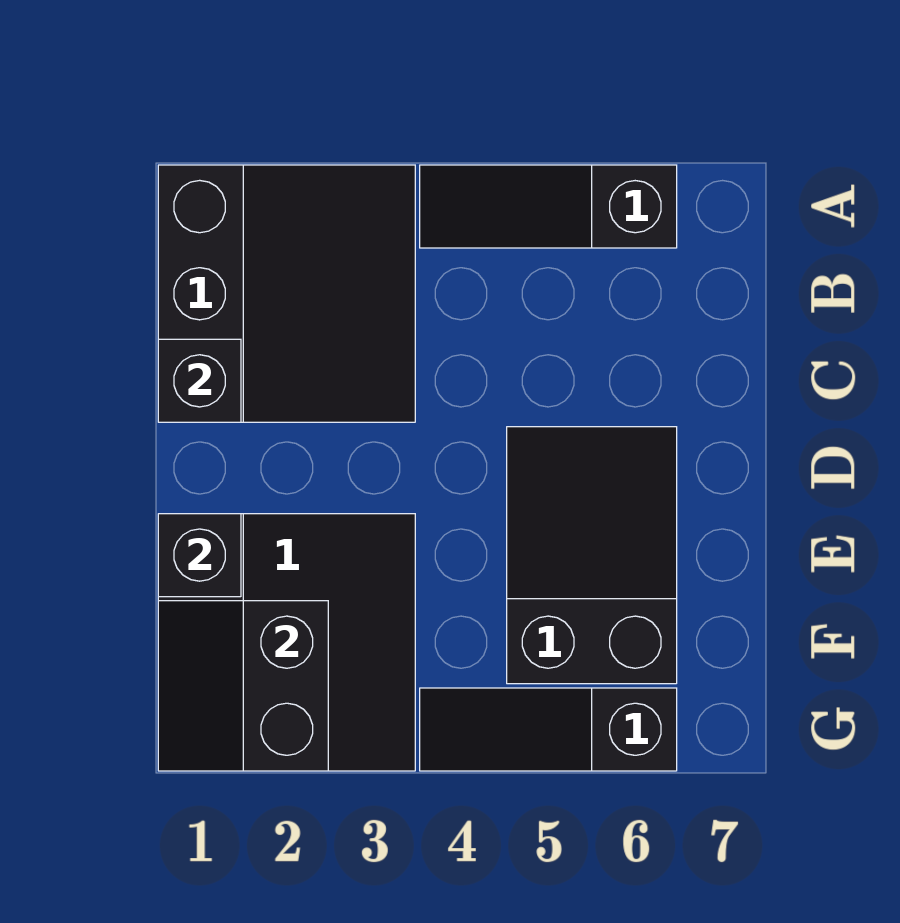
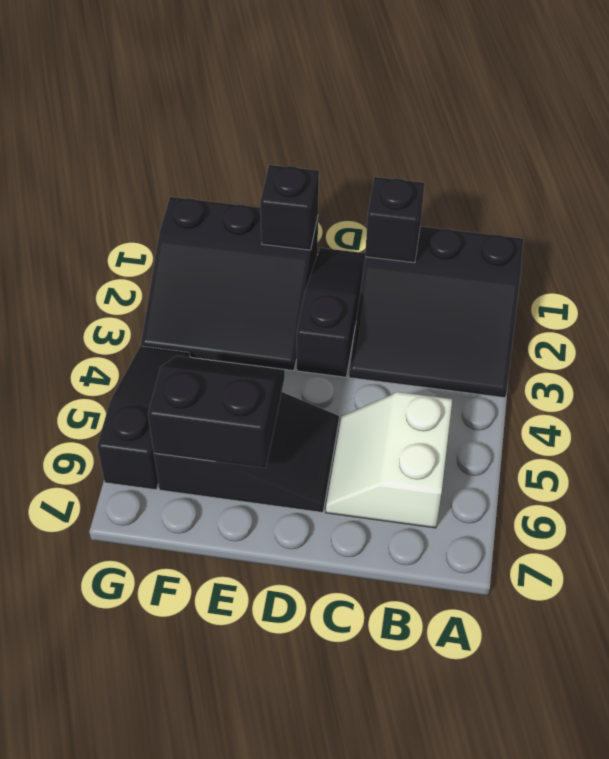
black slope A4:A6 level 1 top 6 -> black slope D1:D3 level 1 top 3
none -> white slope B5:C6 level 1 top B
black slope F1:G2 level 2 top 2 -> black slope E5:F6 level 2 top 6

